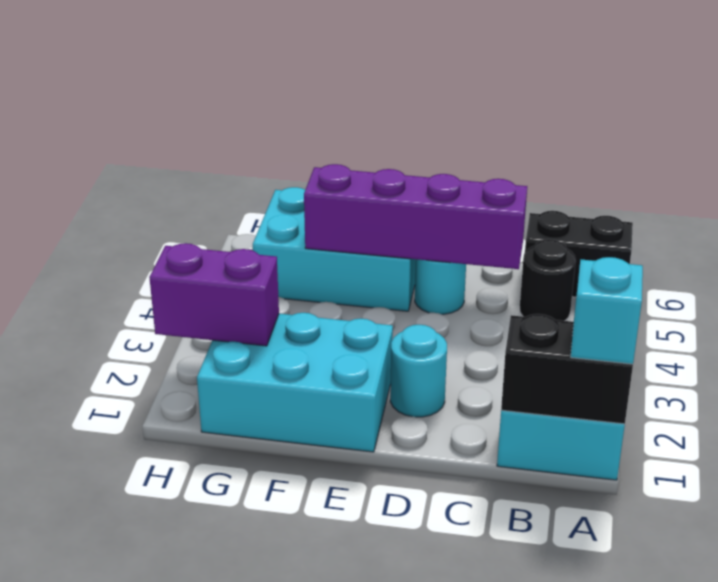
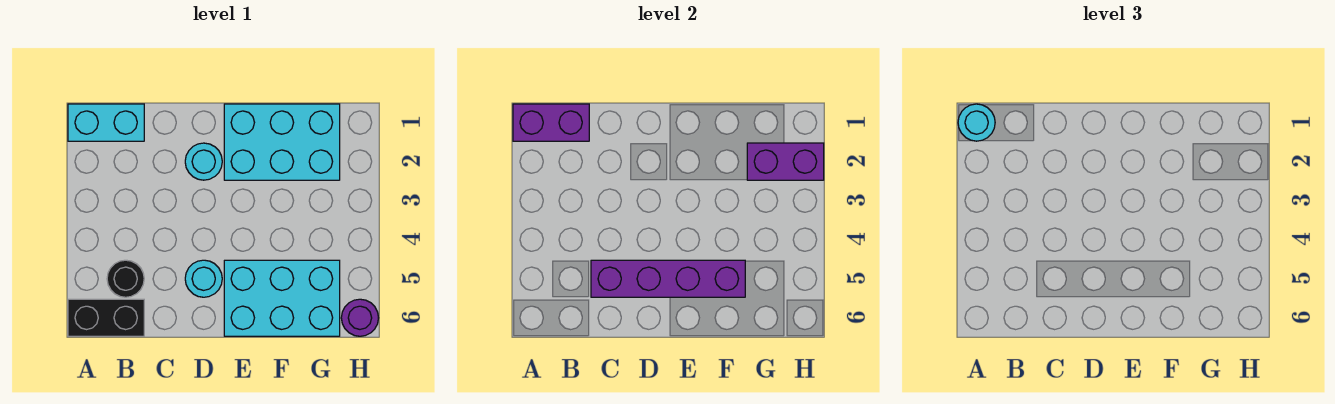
black brick A1:B1 level 2 -> purple brick A1:B1 level 2
cyan brick A1 level 3 -> cyan round brick A1 level 3
none -> purple round brick H6 level 1

